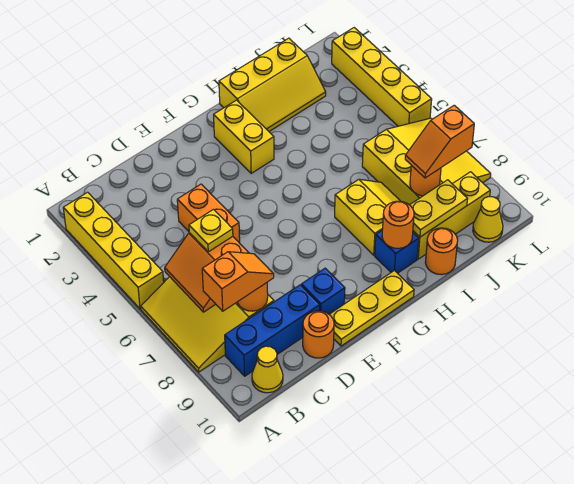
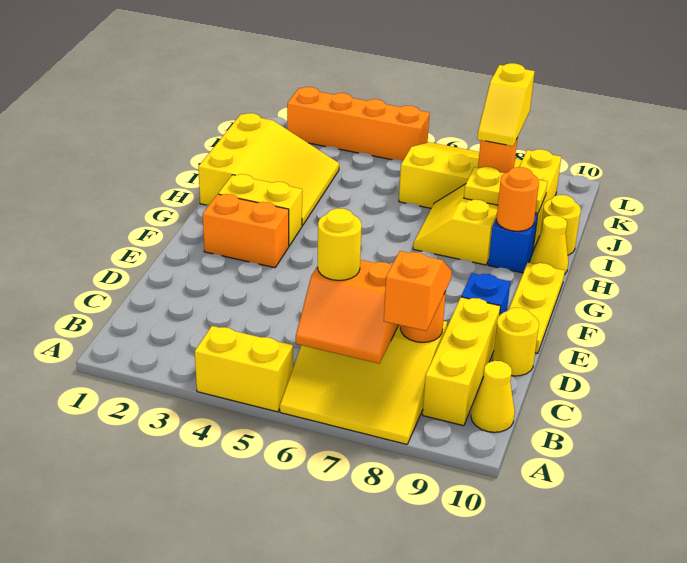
yellow brick A2:A5 level 1 -> yellow brick A4:A5 level 1
blue brick B9:D9 level 1 -> yellow brick B9:D9 level 1
yellow plate C6 level 3 -> yellow round brick C6 level 3
orange brick D4:D5 level 1 -> orange brick F2:F3 level 1
orange round brick D10 level 1 -> yellow round brick D10 level 1
yellow slope H1:J2 level 1 top 1 -> yellow slope H1:J3 level 1 top 1
yellow slope H7:I8 level 1 top H -> yellow slope H7:I8 level 1 top 8
yellow plate I9:J9 level 2 -> yellow plate I8:I9 level 2
orange round brick I10 level 1 -> yellow round brick I10 level 1
orange slope J8:K8 level 3 top K -> yellow slope J8:K8 level 3 top K
yellow cone K10 level 1 -> yellow cone H10 level 1
yellow brick L2:L5 level 1 -> orange brick L2:L5 level 1

